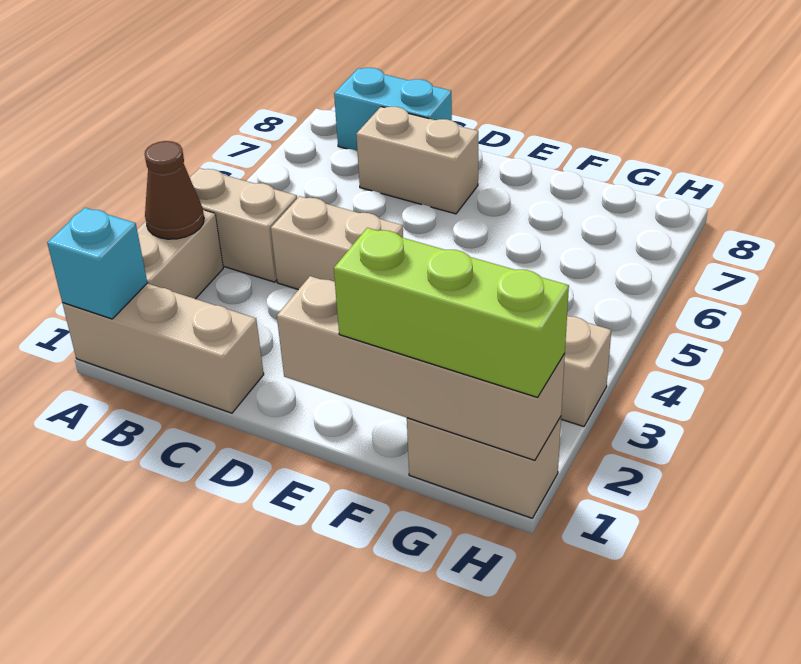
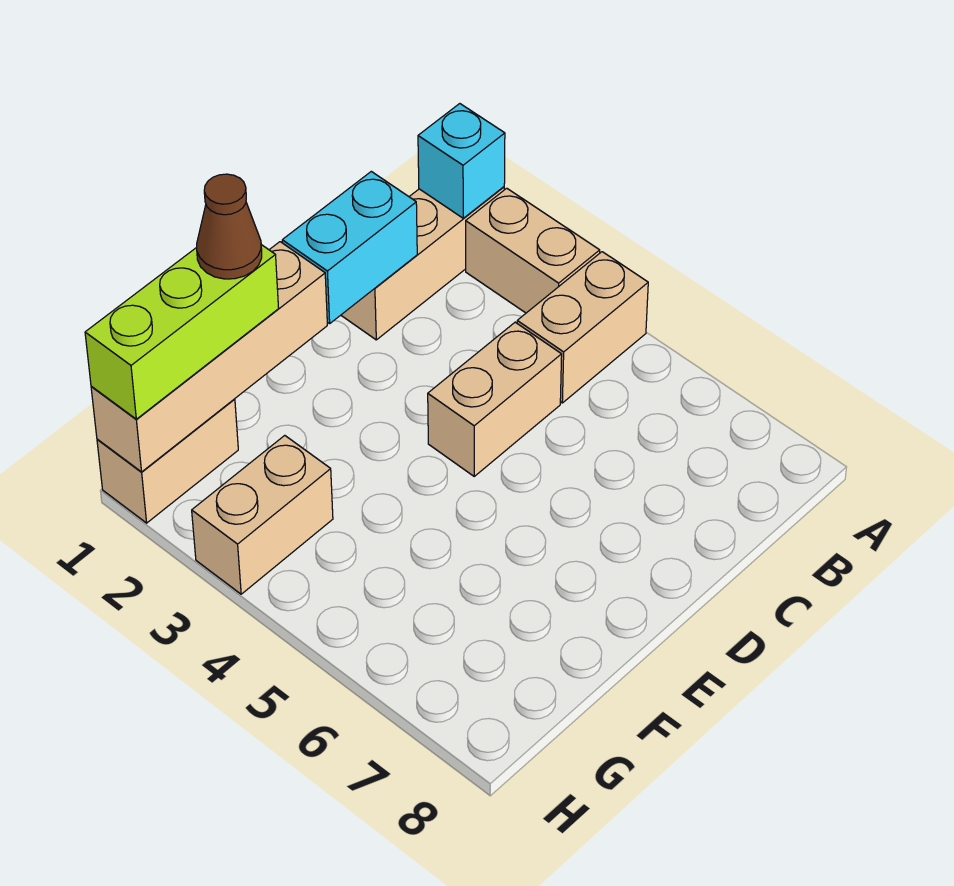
brown cone A3 level 2 -> brown cone F1 level 4
cyan brick B8:C8 level 1 -> cyan brick C1:D1 level 2
tan brick C7:D7 level 1 -> none

